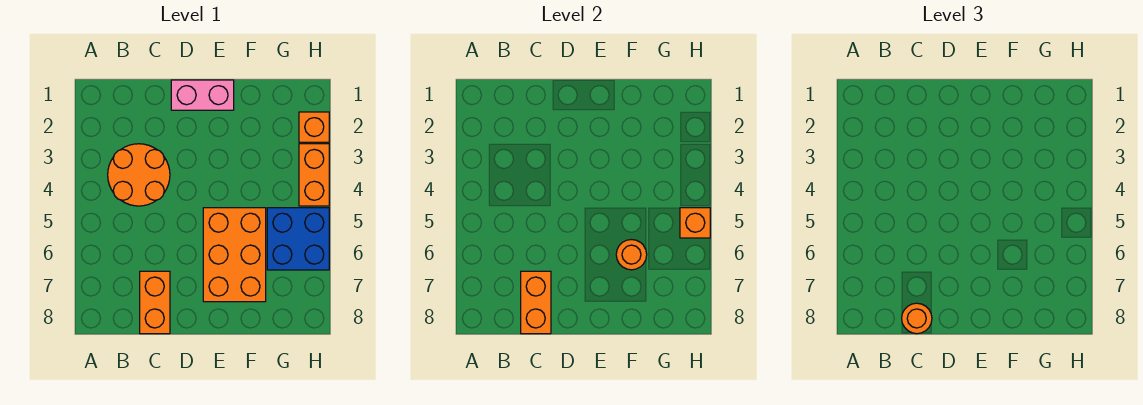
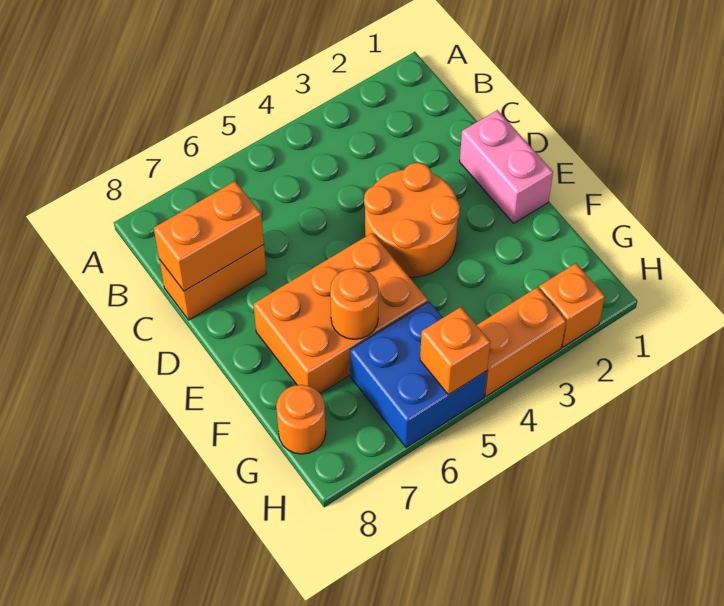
orange round brick B3:C4 level 1 -> orange round brick D3:E4 level 1
orange round brick C8 level 3 -> orange round brick G8 level 1

